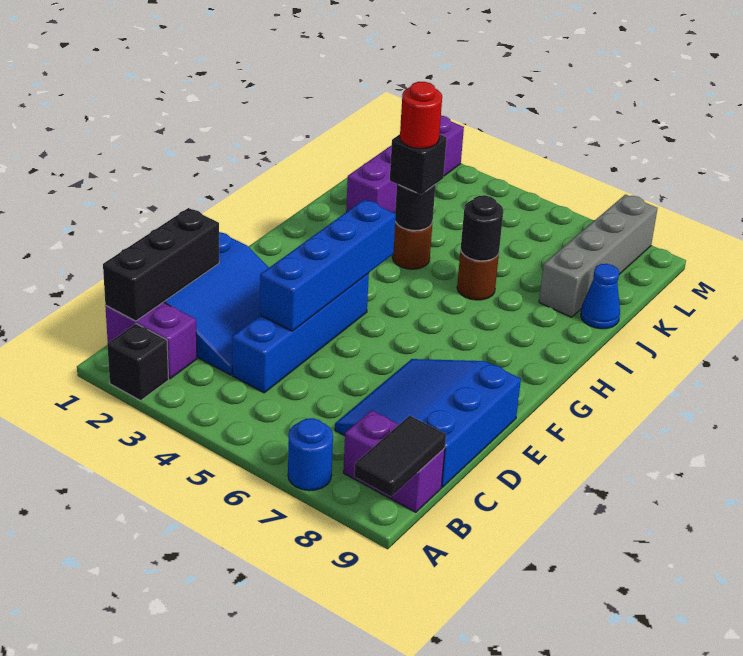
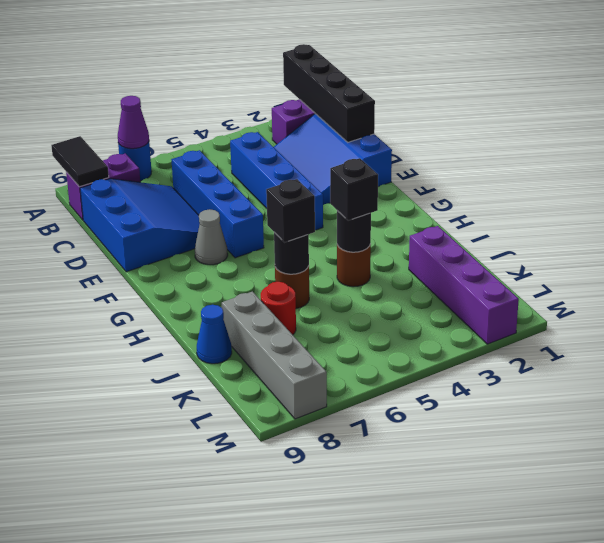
black brick A2 level 1 -> black brick I6 level 3
none -> purple cone A7 level 2
black brick B1:D1 level 2 -> black brick A1:D1 level 2
blue brick D4:G4 level 2 -> blue brick C6:F6 level 1
none -> grey cone F7 level 1
red round brick I4 level 4 -> red round brick J7 level 1

